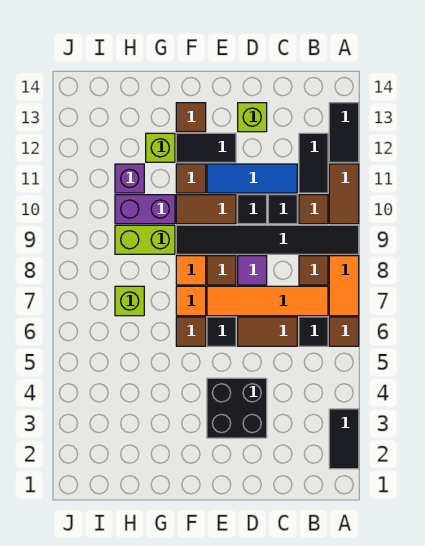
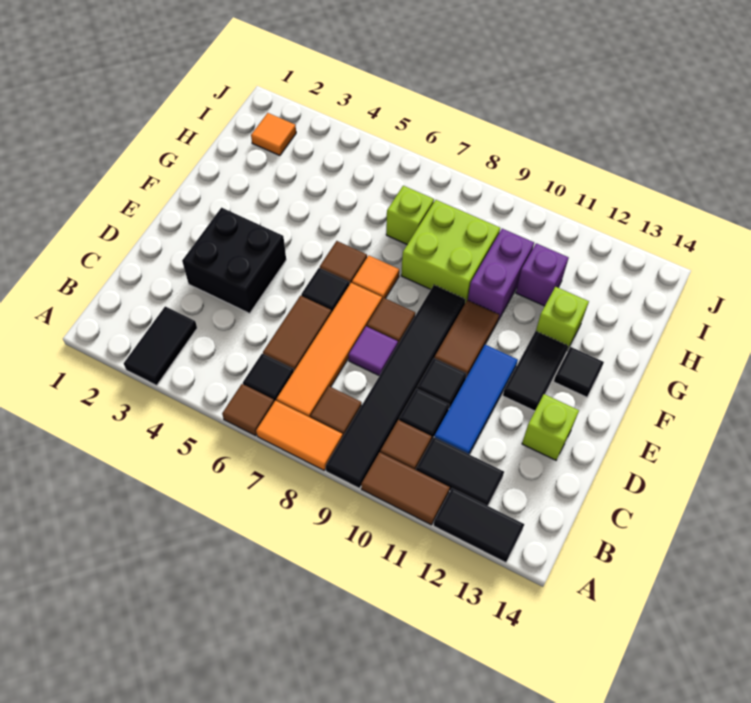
black tile A2:A3 level 1 -> black tile A3:B3 level 1
orange tile F8 level 1 -> orange tile I2 level 1
brown tile F11 level 1 -> none
brown tile F13 level 1 -> black tile F13 level 1
lime brick G9:H9 level 1 -> lime brick G8:H9 level 1

